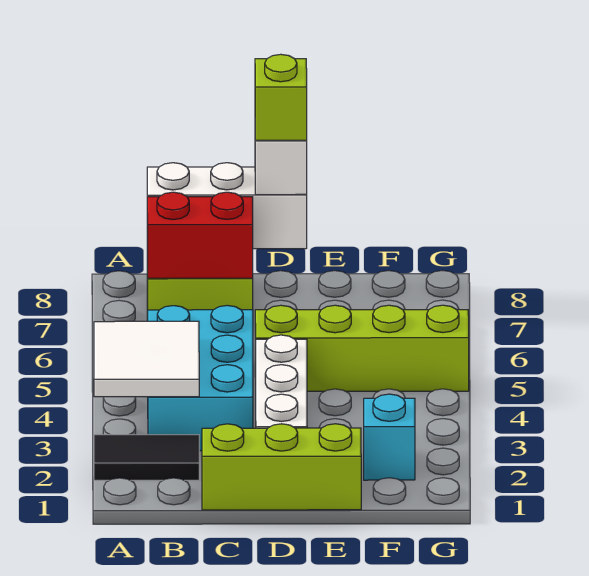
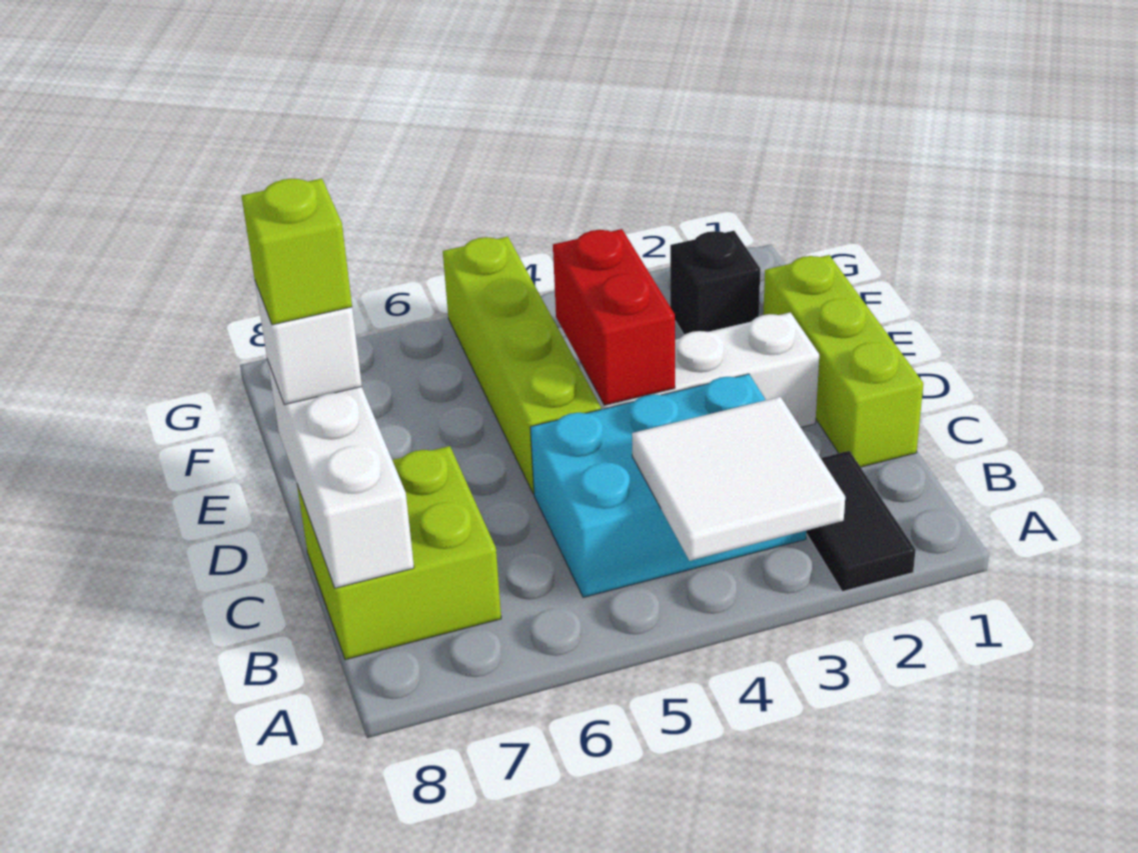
red brick B7:C7 level 2 -> red brick D4:E4 level 2
cyan brick F2 level 1 -> black brick F2 level 1

